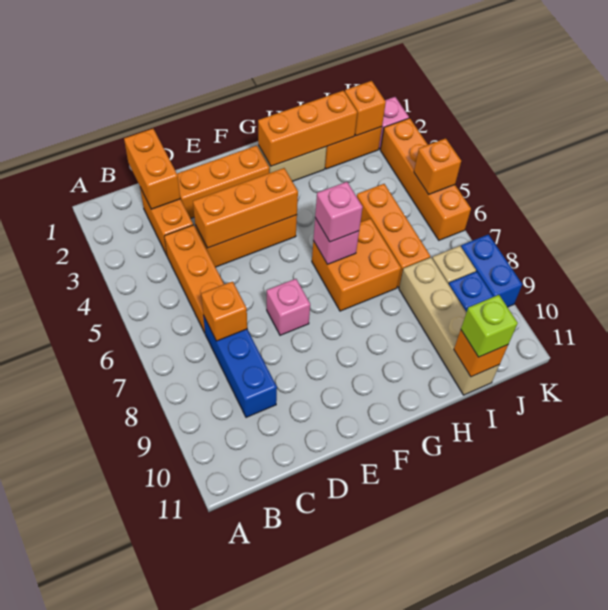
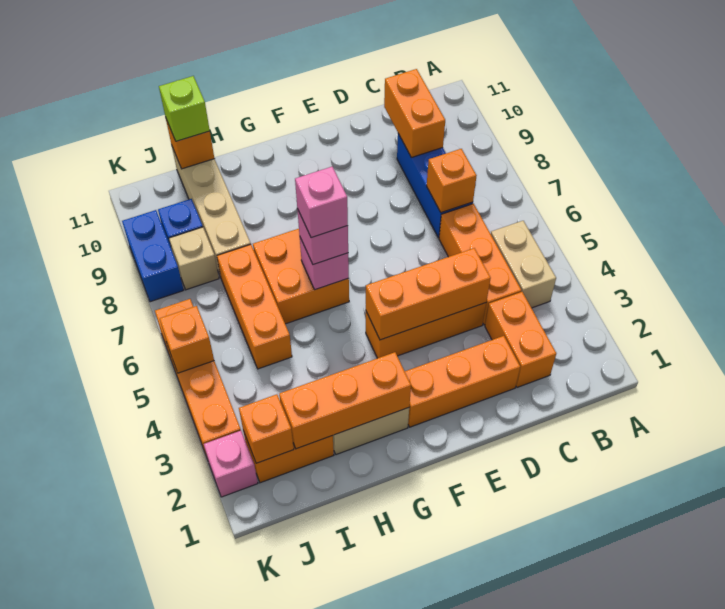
none -> tan brick B4:B5 level 1
orange brick C1:C2 level 2 -> orange brick C9:C10 level 2
pink brick E7 level 1 -> pink brick G6 level 4

